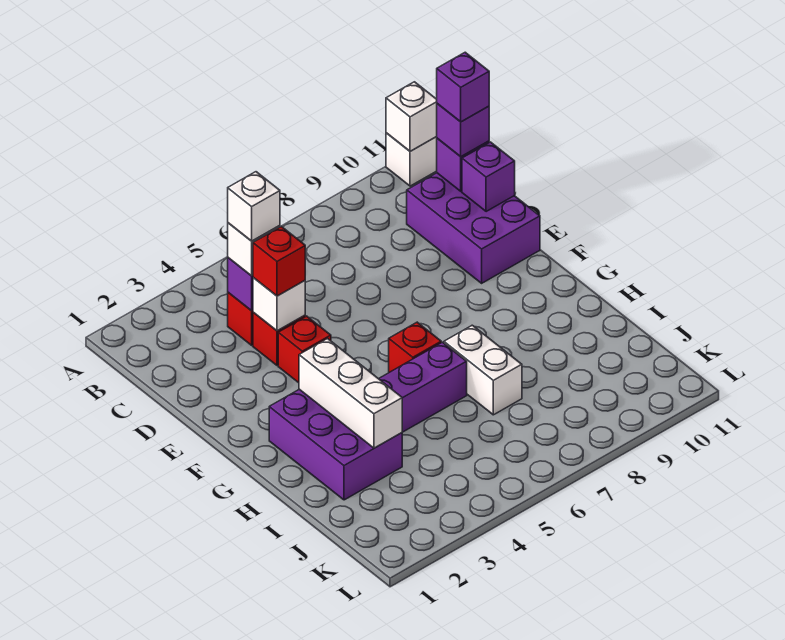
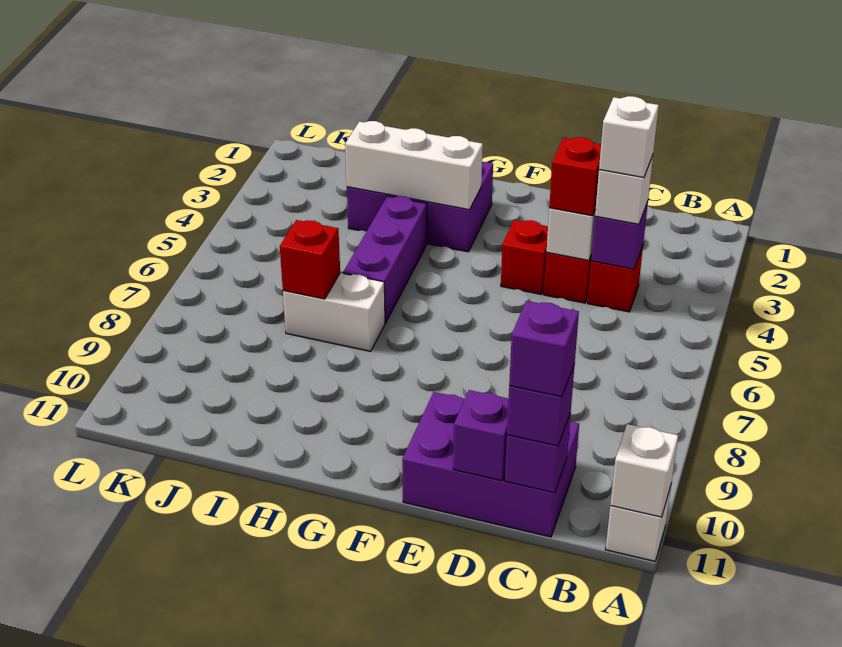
red brick G6 level 1 -> red brick I7 level 2

